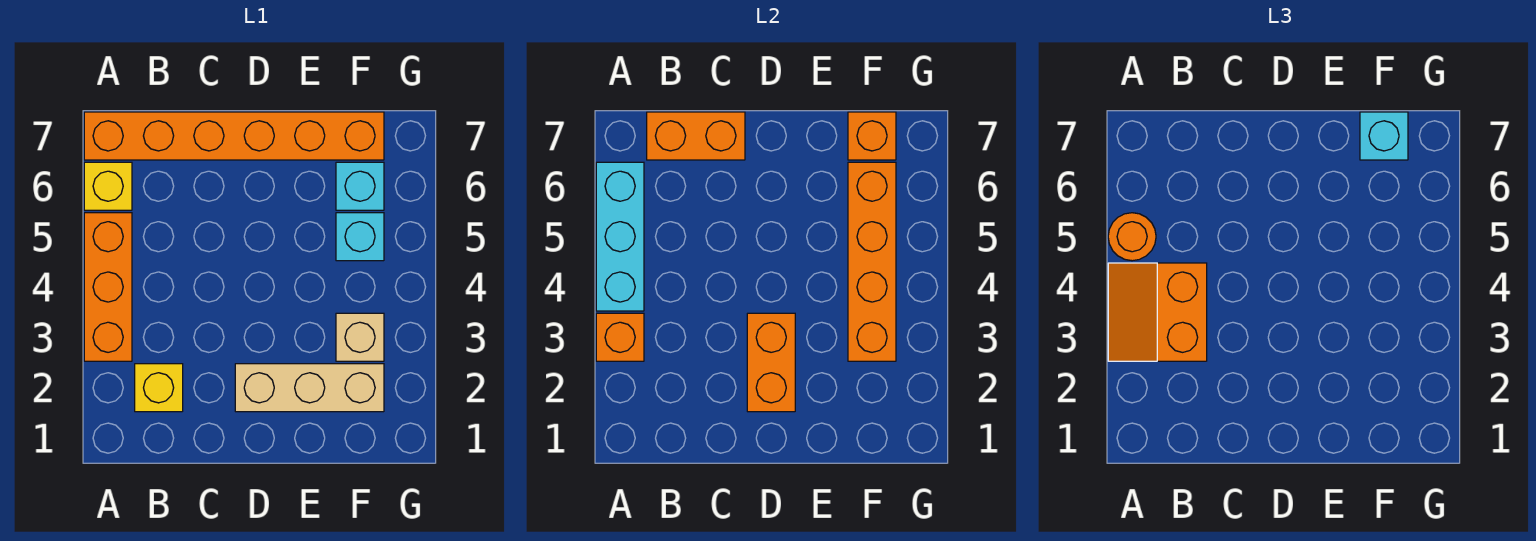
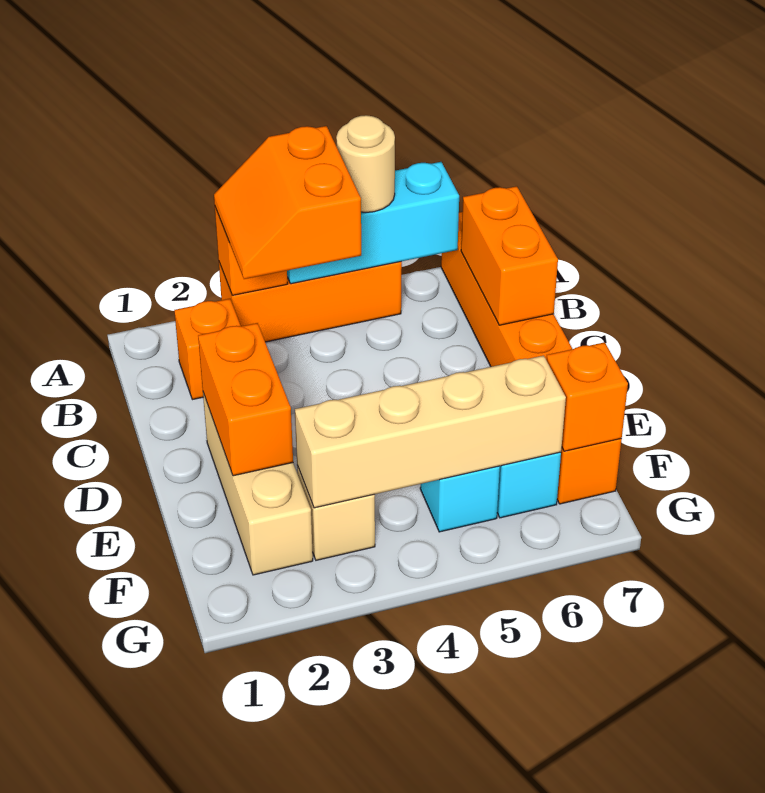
orange slope A3:B4 level 3 top B -> orange slope A3:B4 level 3 top 4
orange round brick A5 level 3 -> tan round brick A5 level 3
yellow brick A6 level 1 -> none
yellow brick B2 level 1 -> orange brick B2 level 1
orange brick D2:D3 level 2 -> orange brick D2:E2 level 2
orange brick F3:F6 level 2 -> tan brick F3:F6 level 2
cyan brick F7 level 3 -> none

